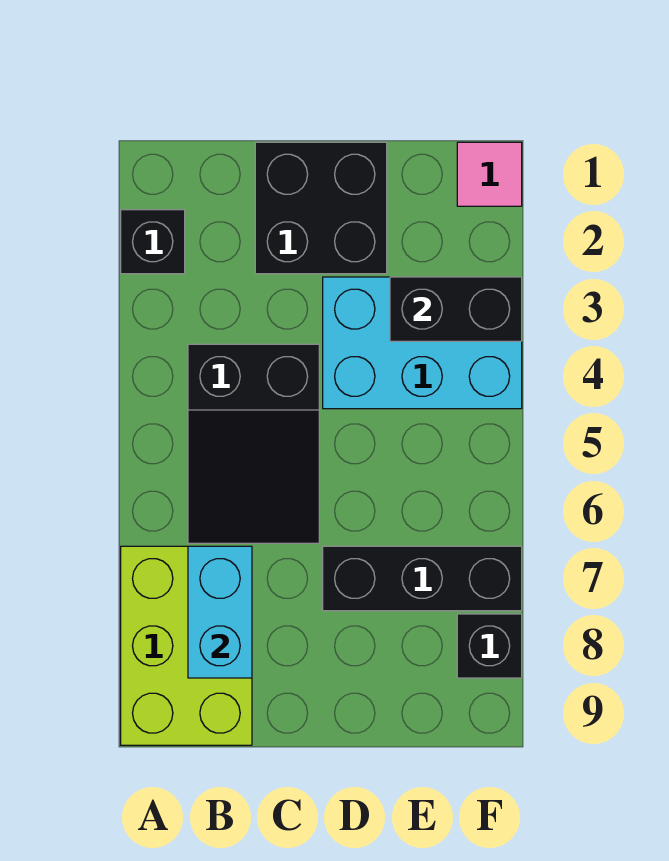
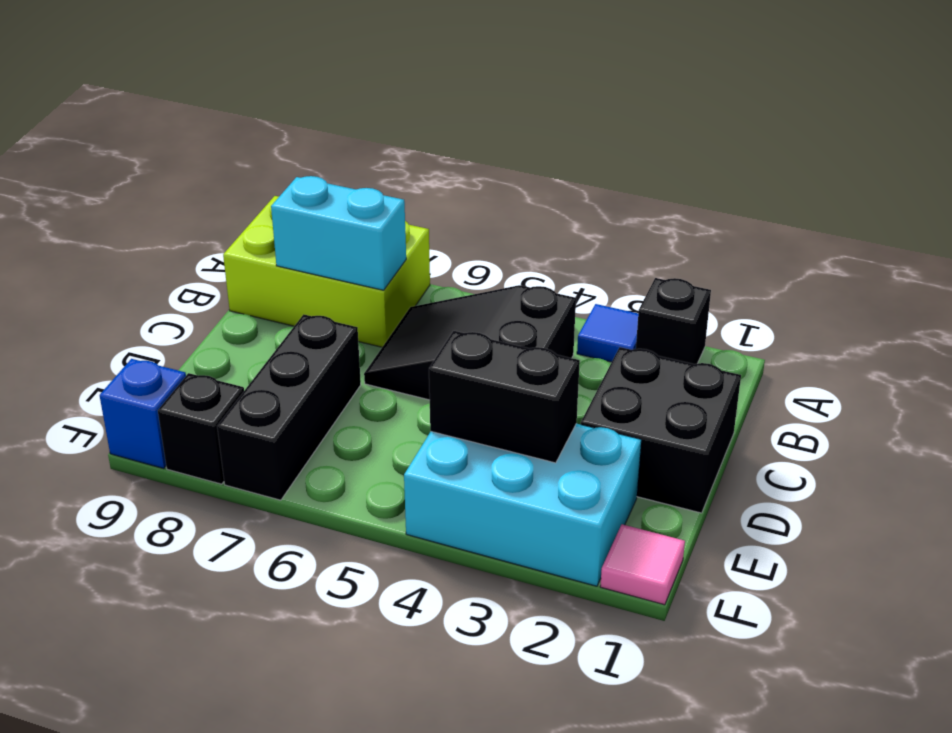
none -> blue tile A3 level 1
cyan brick D3:F4 level 1 -> cyan brick E2:F4 level 1
black brick E3:F3 level 2 -> black brick E3:E4 level 2
none -> blue brick F9 level 1

